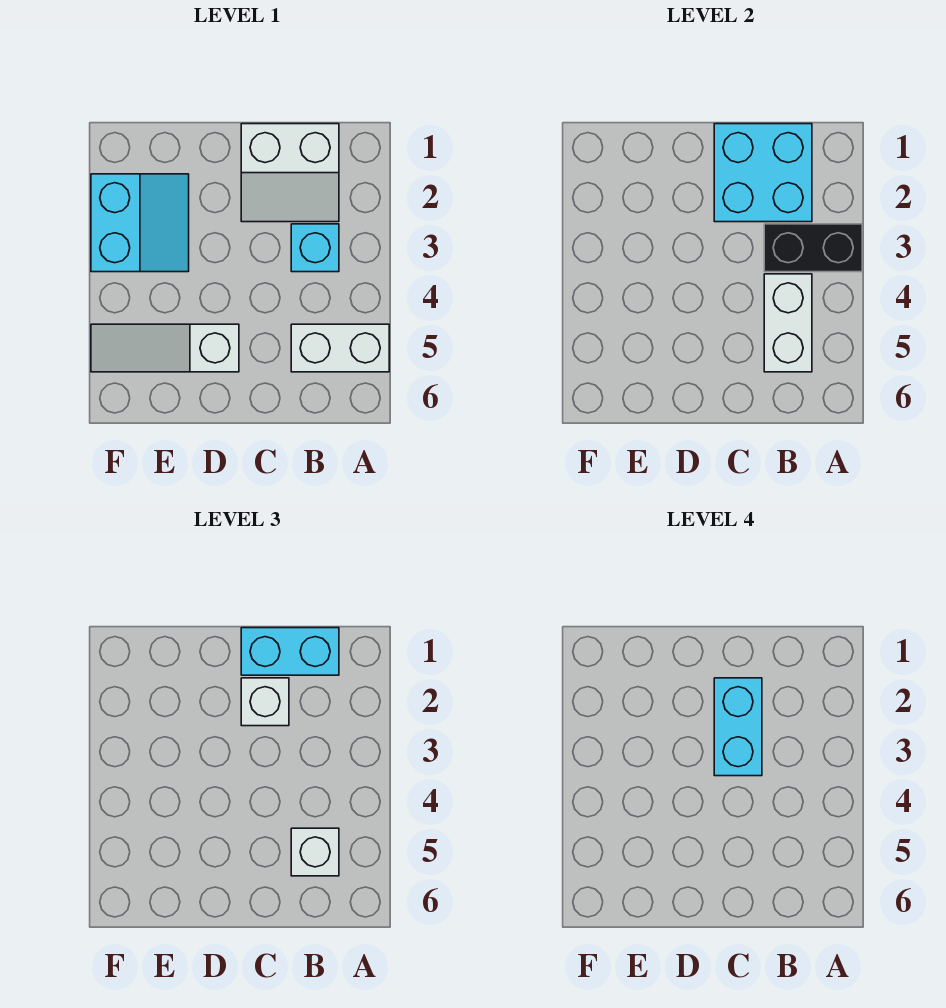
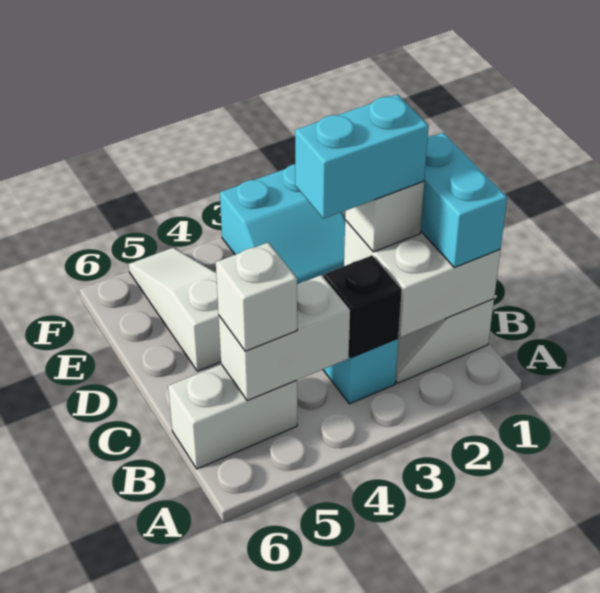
black brick A3:B3 level 2 -> black brick B3 level 2
white brick A5:B5 level 1 -> white brick B5:B6 level 1
cyan brick B1:C2 level 2 -> white brick B1:C2 level 2

